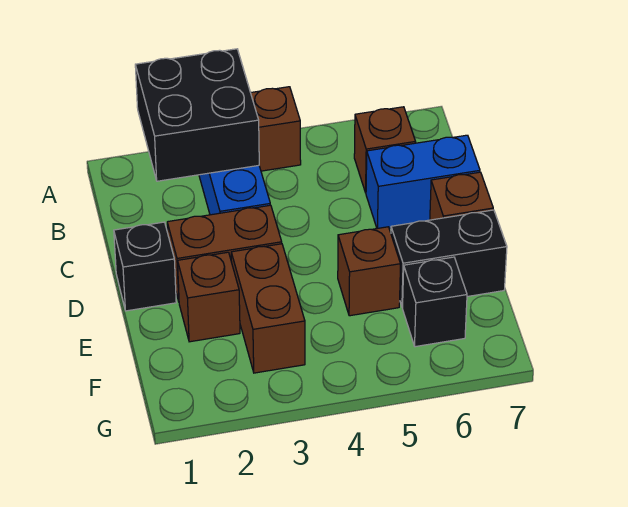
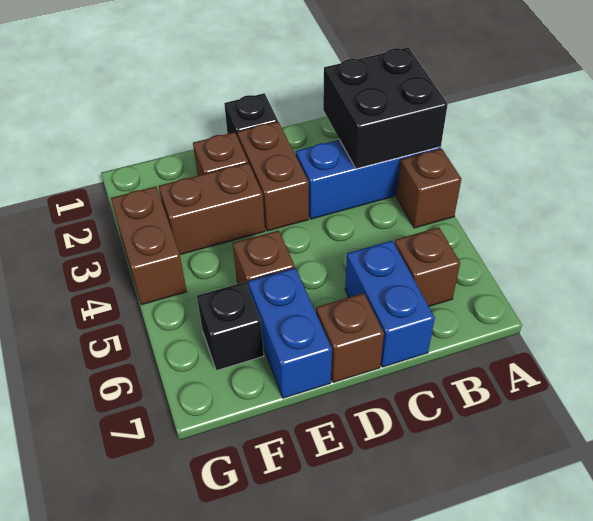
black brick E6:E7 level 1 -> blue brick E6:E7 level 1
none -> brown brick G3:G4 level 1

